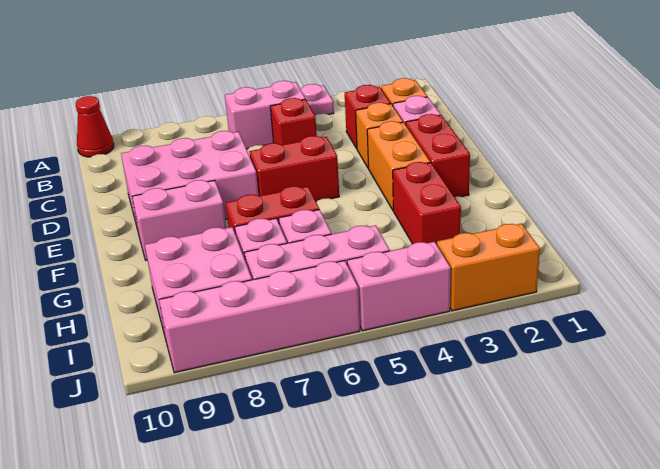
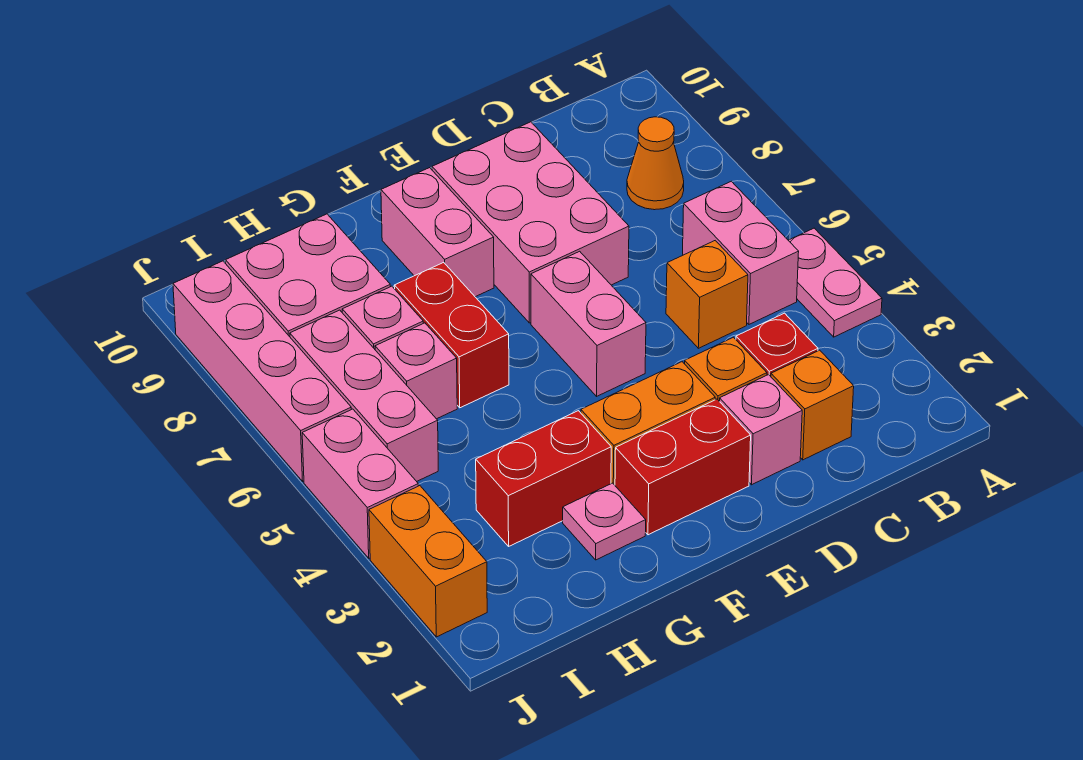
red cone A10 level 1 -> none
none -> orange cone B8 level 1
red brick C5 level 1 -> orange brick C5 level 1
red brick E5:E6 level 1 -> pink brick E5:E6 level 1
none -> pink plate G2 level 1

